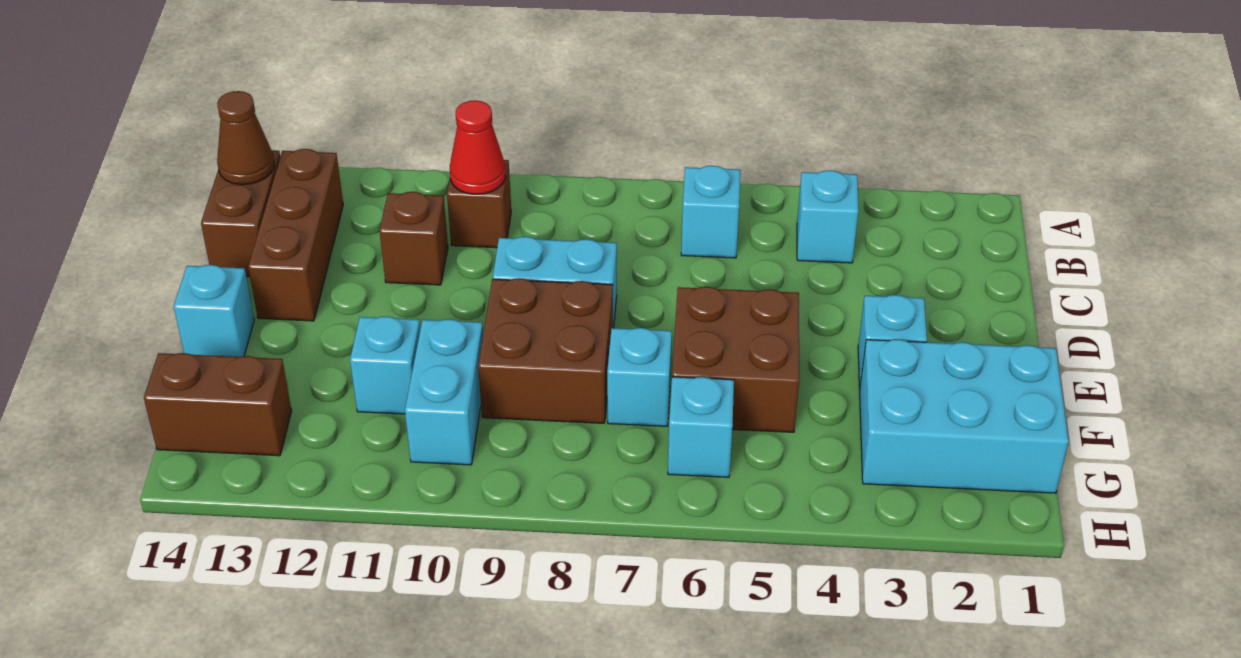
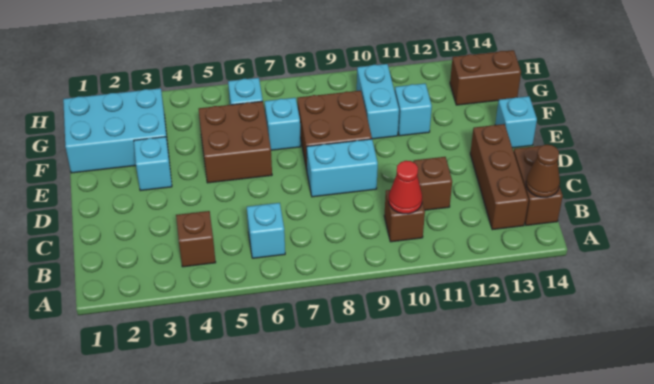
cyan brick B4 level 1 -> brown brick B4 level 1

